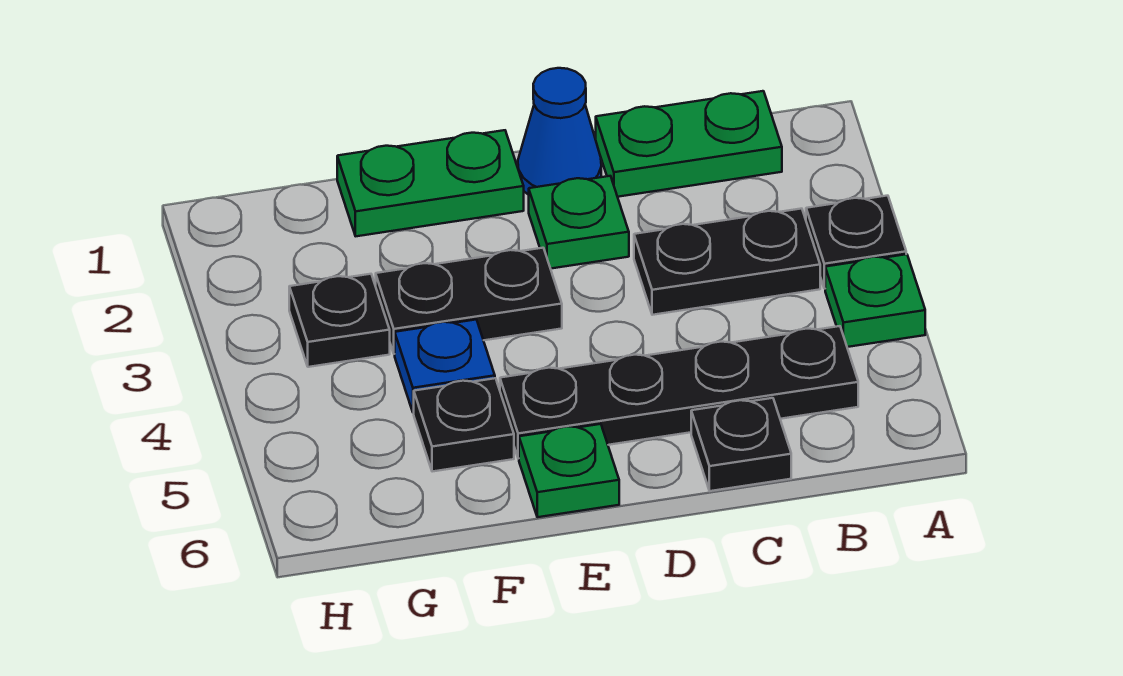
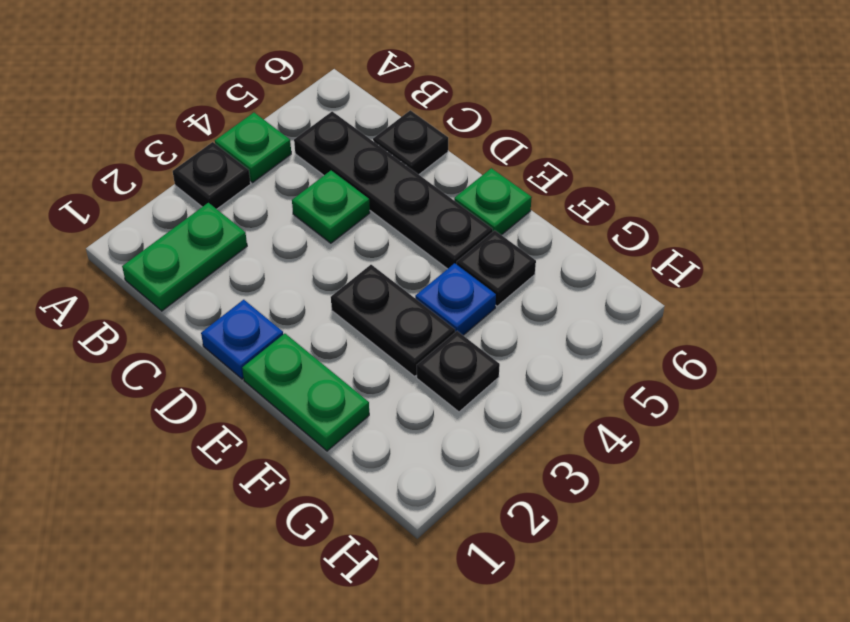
green plate B1:C1 level 1 -> green plate B1:B2 level 1
black plate B3:C3 level 1 -> none
blue cone D1 level 1 -> blue plate D1 level 1
green plate D2 level 1 -> green plate C4 level 1

